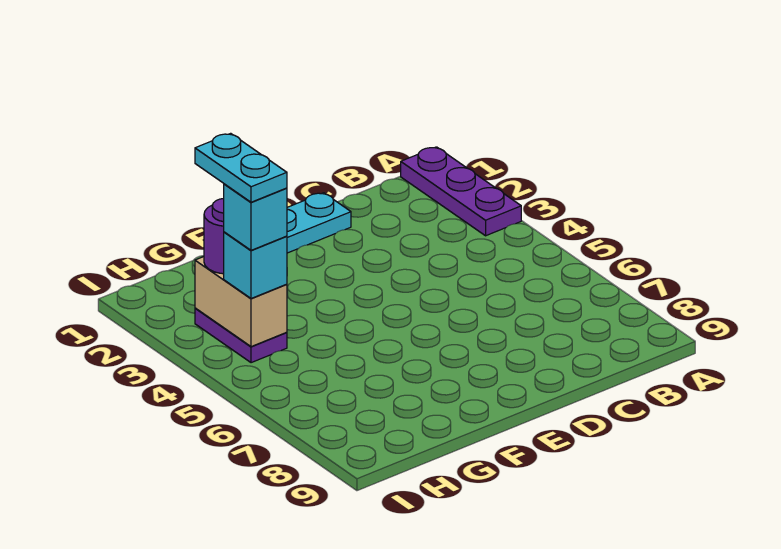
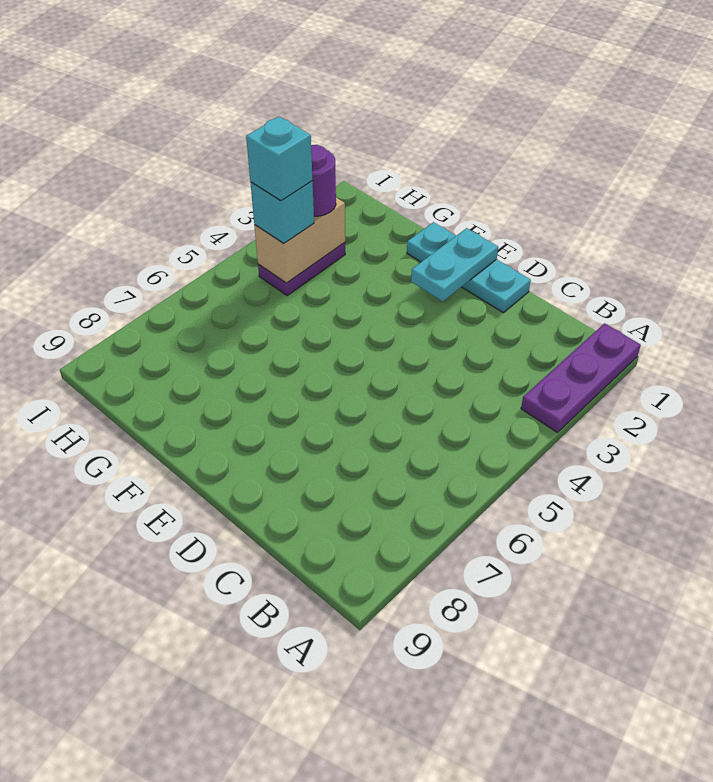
cyan plate H3:H4 level 5 -> cyan plate E1:E2 level 2

